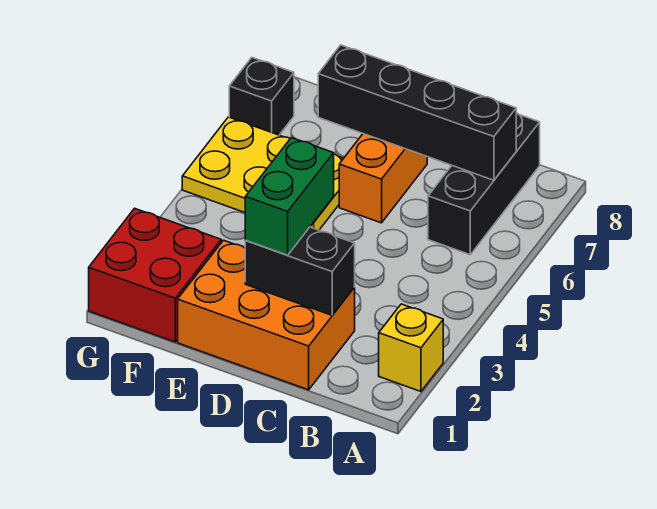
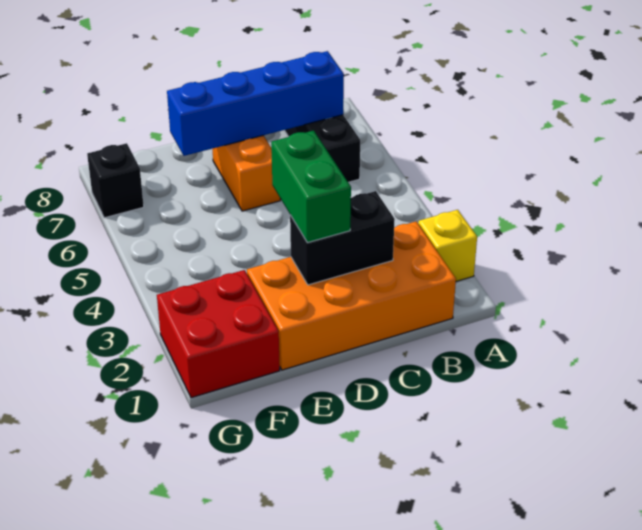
black brick B7:E7 level 2 -> blue brick B7:E7 level 2
orange brick C1:E2 level 1 -> orange brick B1:E2 level 1
yellow plate E5:G6 level 1 -> none

